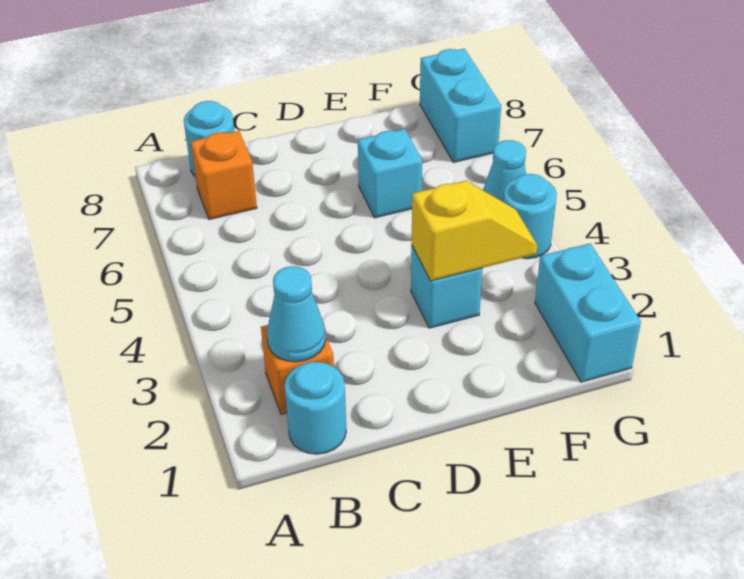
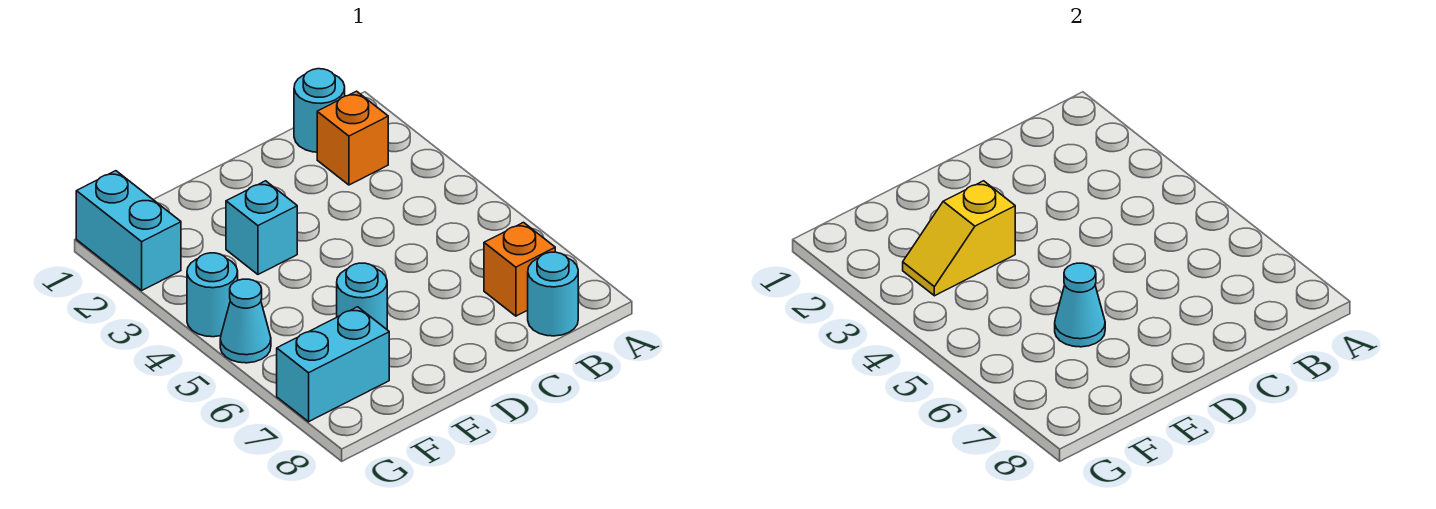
cyan cone B2 level 2 -> cyan cone E6 level 2
cyan brick E6 level 1 -> cyan round brick E6 level 1
cyan brick G7:G8 level 1 -> cyan brick F7:G7 level 1

